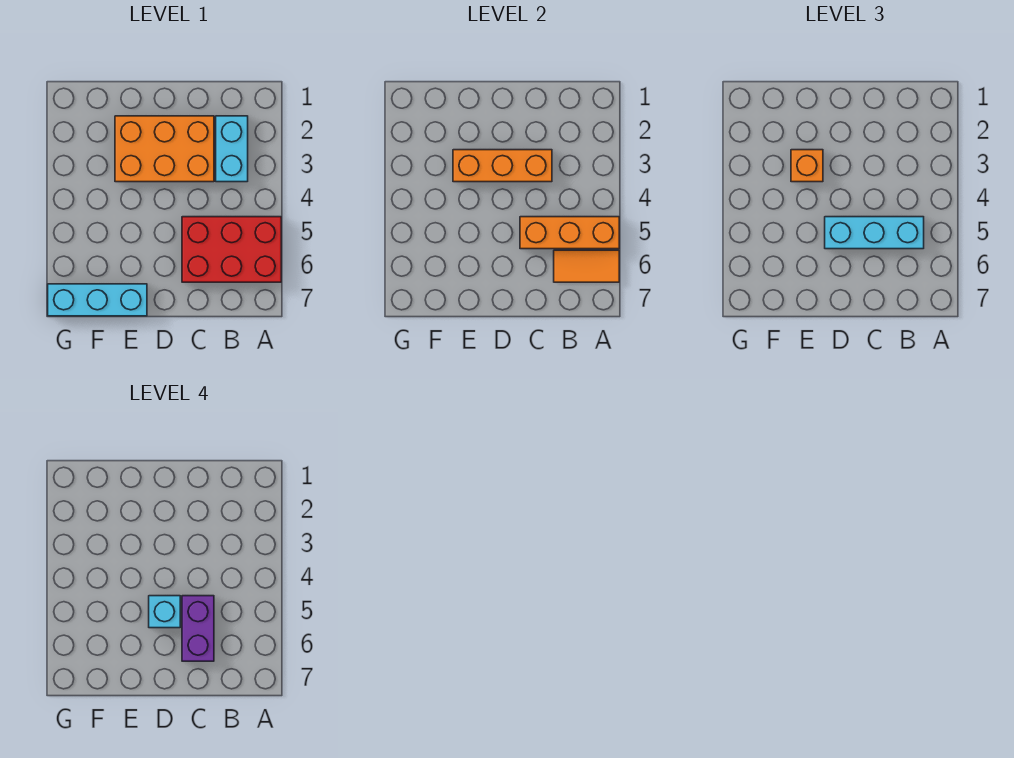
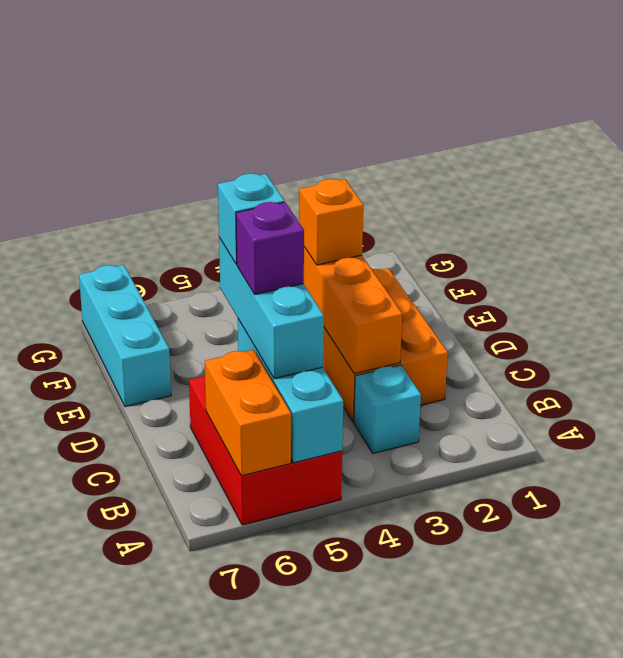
orange brick A5:C5 level 2 -> cyan brick A5:C5 level 2
orange tile A6:B6 level 2 -> orange brick A6:B6 level 2
cyan brick B2:B3 level 1 -> cyan brick B3 level 1
purple brick C5:C6 level 4 -> purple brick C5 level 4

